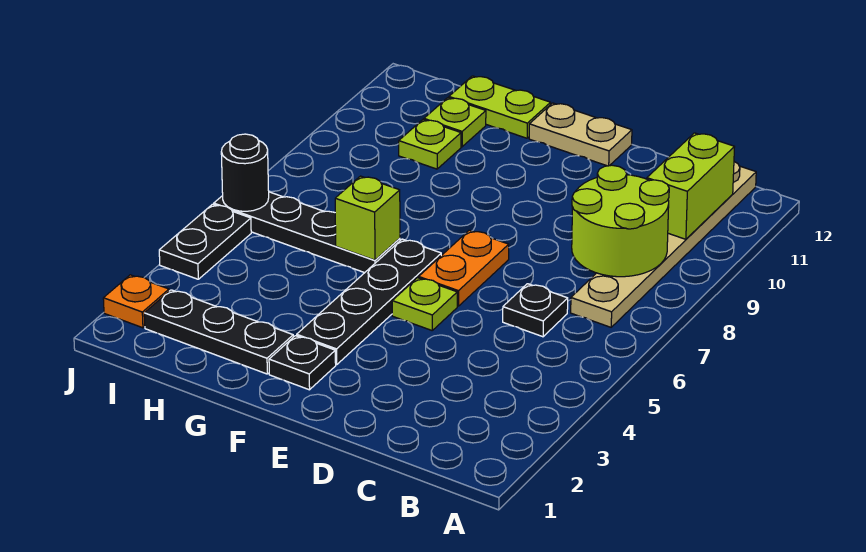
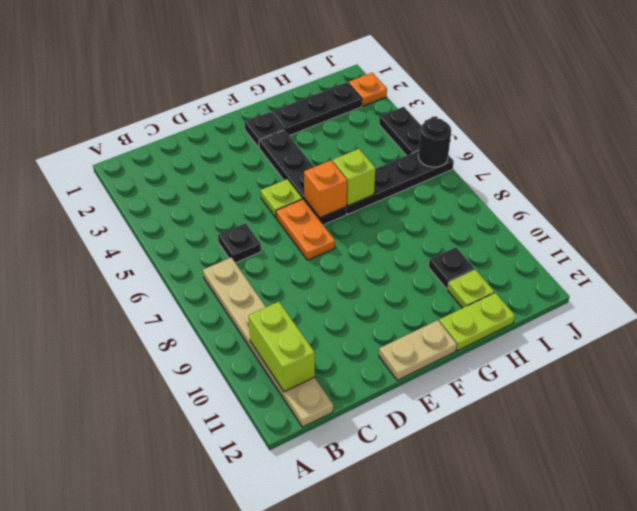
lime round brick B8:C9 level 2 -> none
none -> orange brick F6 level 2
lime plate H10 level 1 -> black plate H10 level 1

